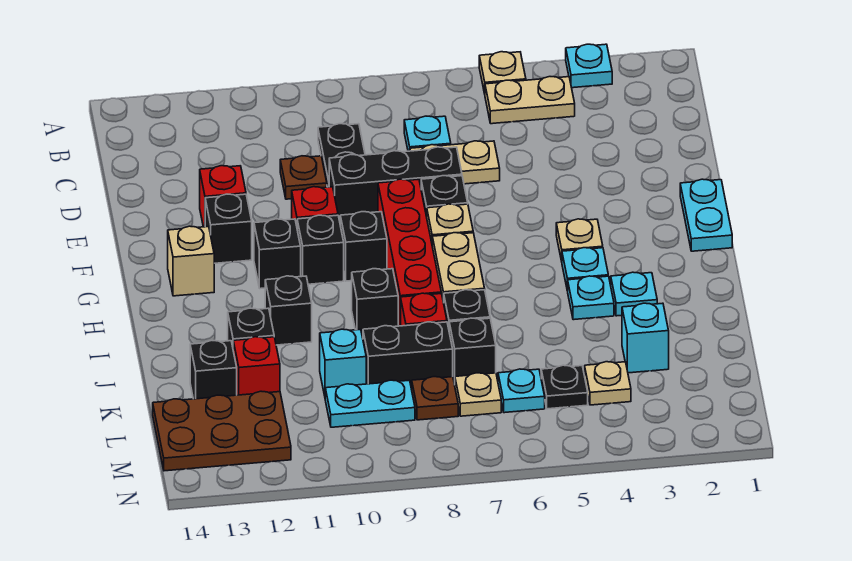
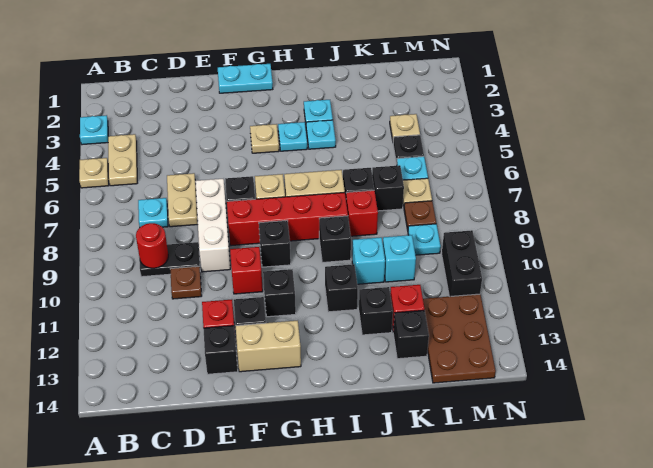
none -> red round brick C9 level 2
black brick E7:E9 level 1 -> white brick E7:E9 level 1
black brick G10 level 1 -> black brick E13 level 1
tan brick G13 level 1 -> tan brick F13:G13 level 1
cyan brick K3 level 1 -> cyan brick J10 level 1
black brick K8:K9 level 1 -> black brick M10:M11 level 1
cyan plate L9:L10 level 1 -> cyan plate L9 level 1

